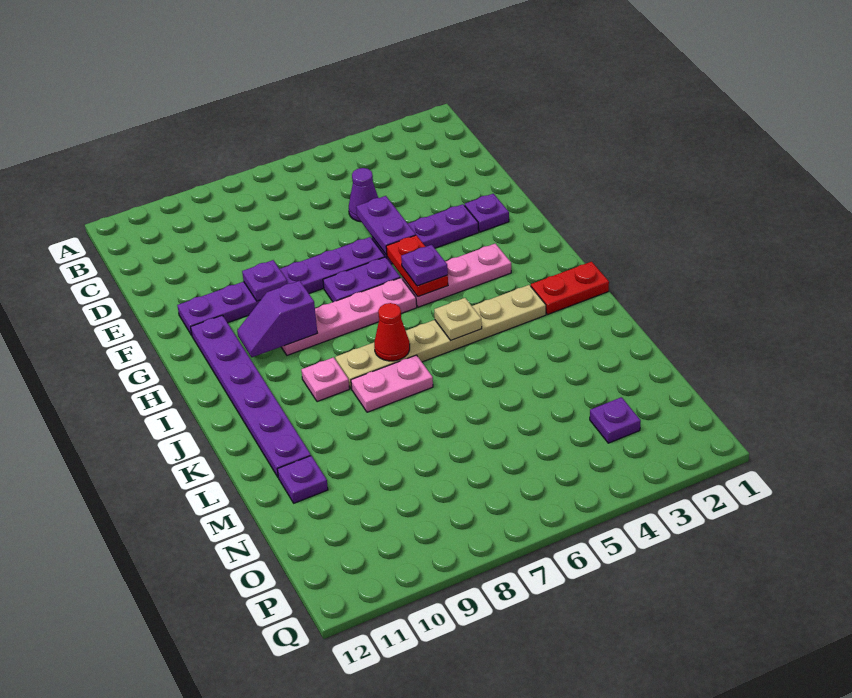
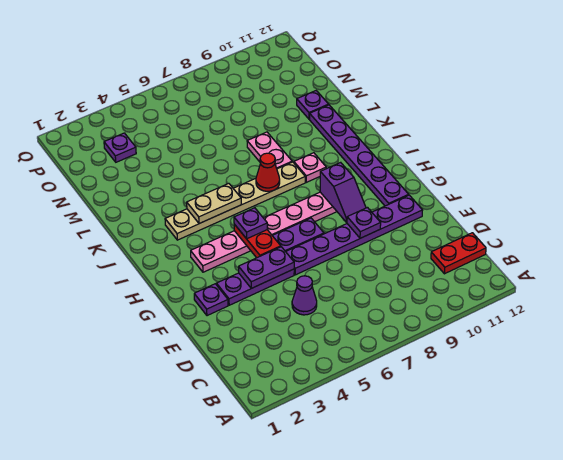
purple plate E5:F5 level 2 -> purple plate F4:F5 level 2
purple slope H9:H10 level 2 top 9 -> purple slope G9:H9 level 2 top H
red plate J1:J2 level 1 -> red plate C11:C12 level 1
tan plate J5 level 2 -> tan plate J4:J5 level 2
pink plate K7:K8 level 1 -> pink plate K8:L8 level 1

